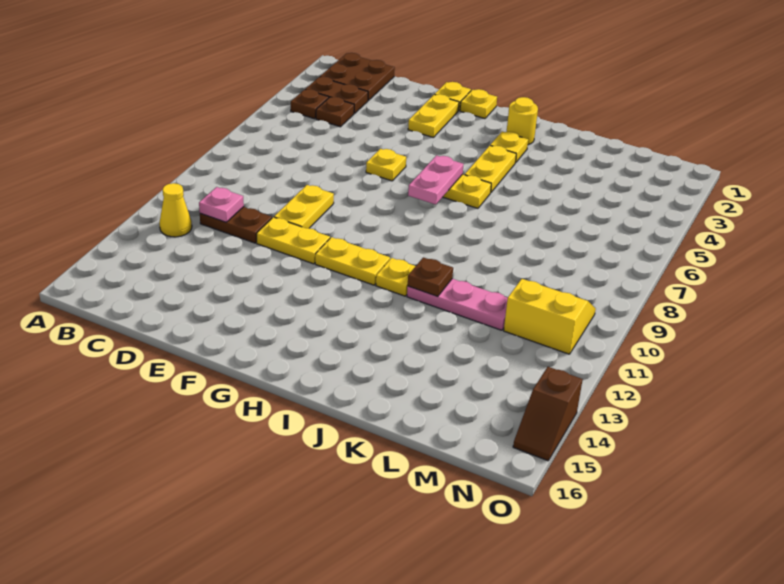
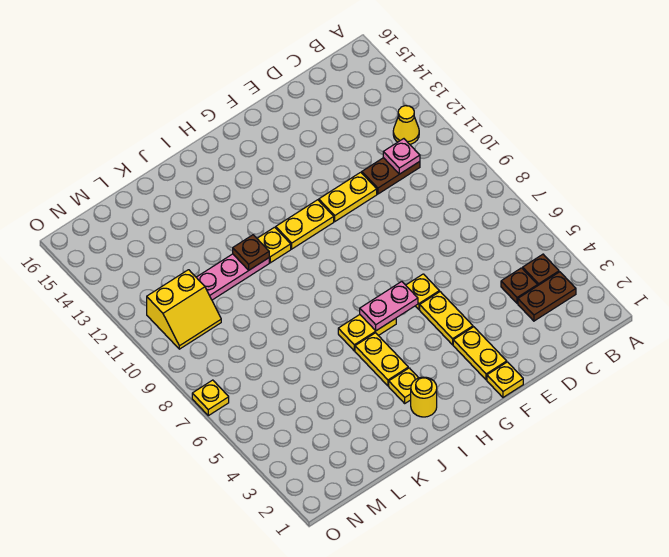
brown plate B1:C2 level 1 -> none
yellow plate E9:E10 level 1 -> yellow plate F4:F5 level 1
yellow plate G1 level 1 -> yellow plate O7 level 1
pink plate H6:H7 level 2 -> pink plate G6:H6 level 2
brown slope O14:O15 level 1 top 14 -> none

